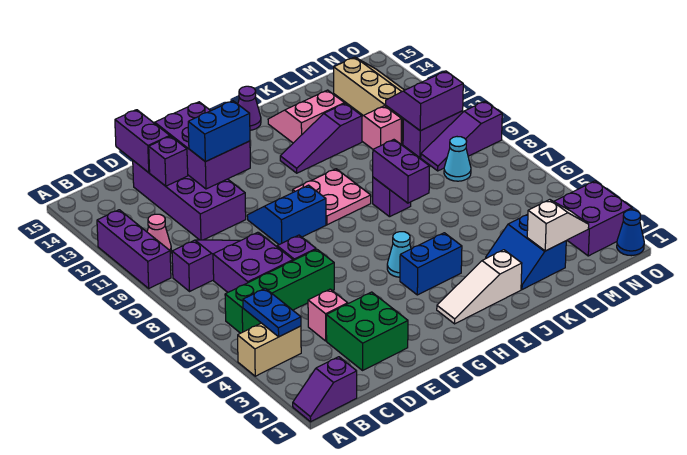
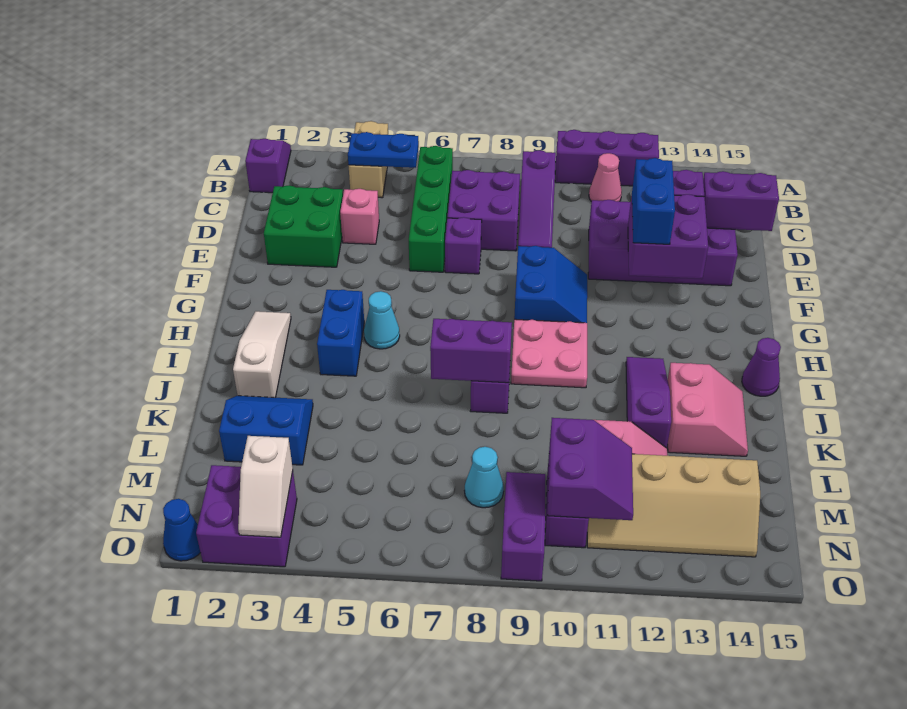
purple brick E12:F14 level 2 -> purple brick E12:F13 level 2
white slope L2:M2 level 2 top L -> white slope N3:O3 level 2 top N

